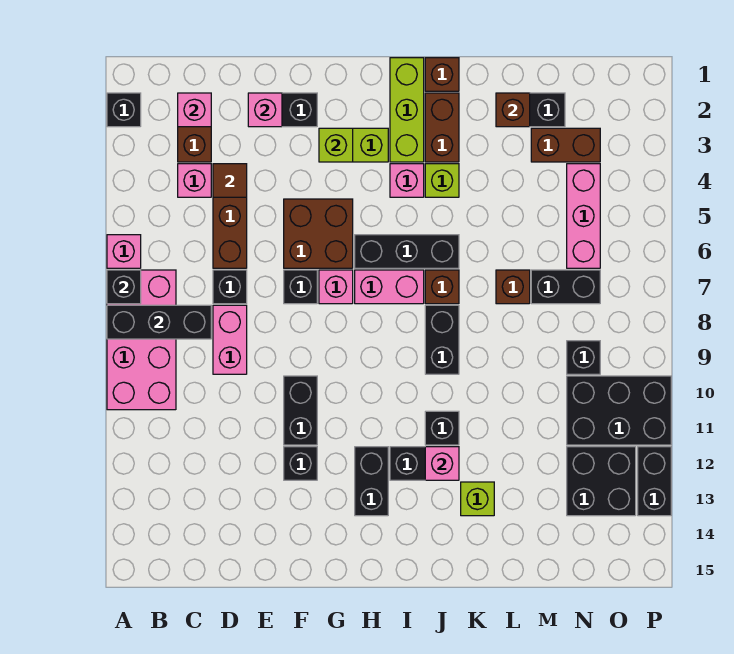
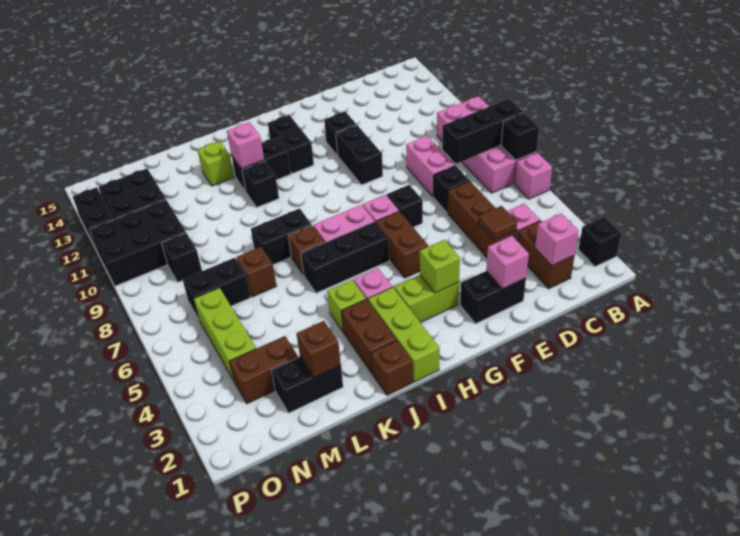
brown brick F5:G6 level 1 -> brown brick G5:G6 level 1
black brick J8:J9 level 1 -> black brick J8:K8 level 1
pink brick N4:N6 level 1 -> lime brick N4:N6 level 1

